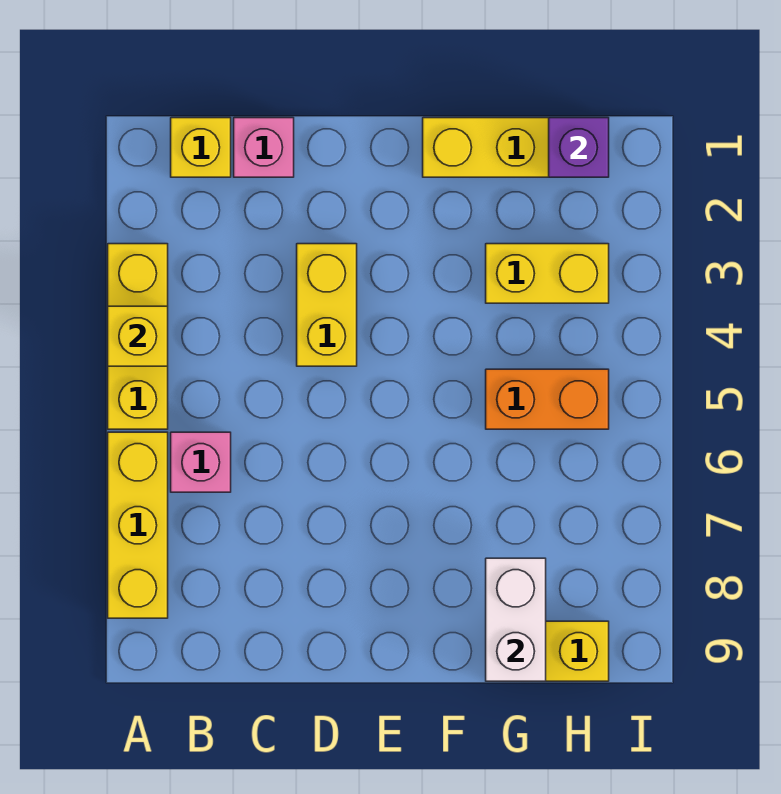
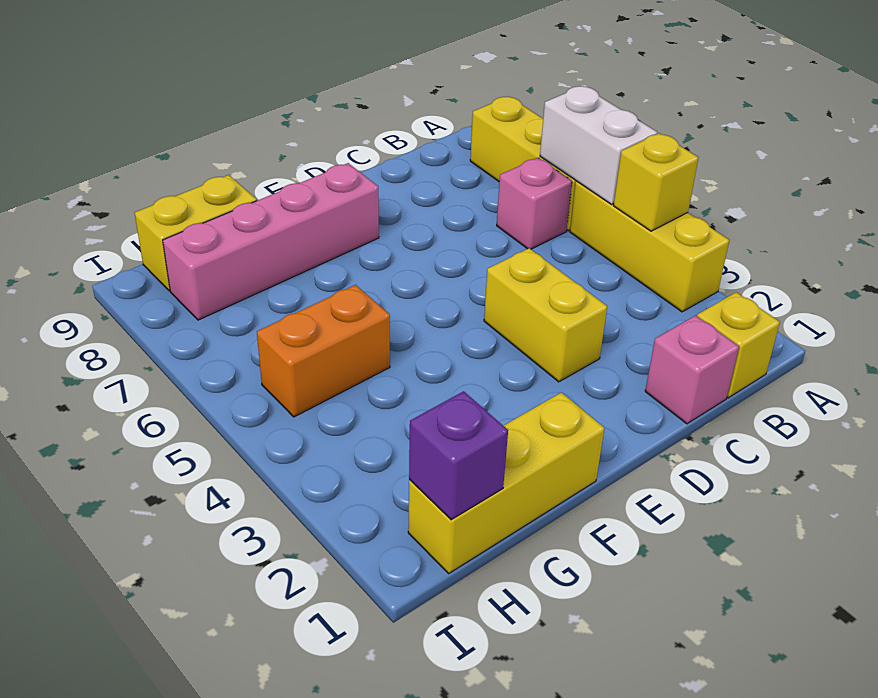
none -> pink brick E8:H8 level 1
yellow brick G3:H3 level 1 -> none
white brick G8:G9 level 2 -> white brick A5:A6 level 2

